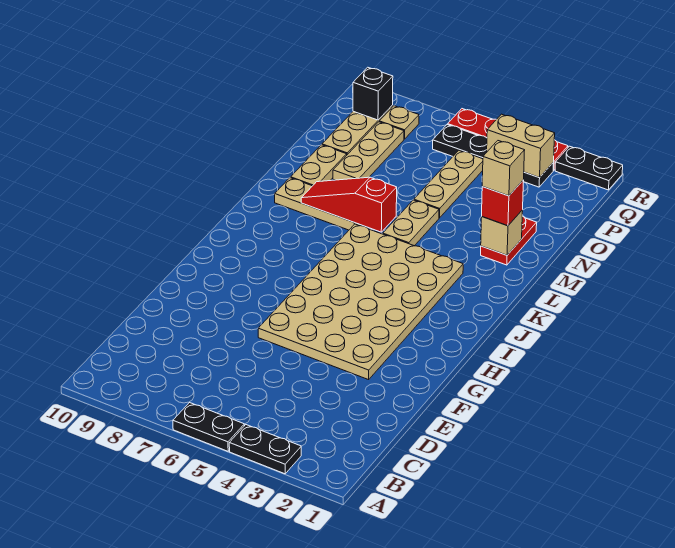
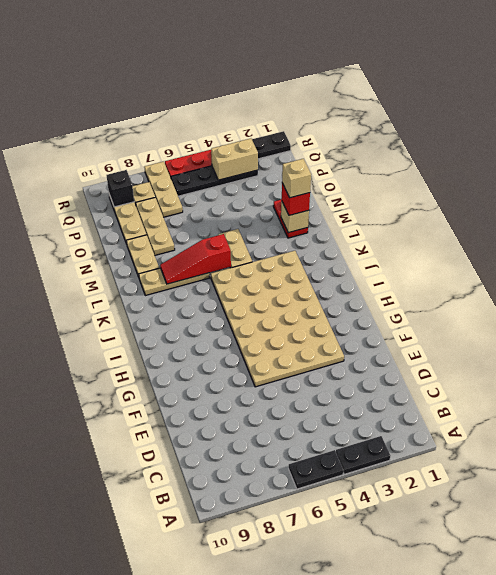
tan plate N5:P5 level 1 -> tan plate P7:R7 level 1

